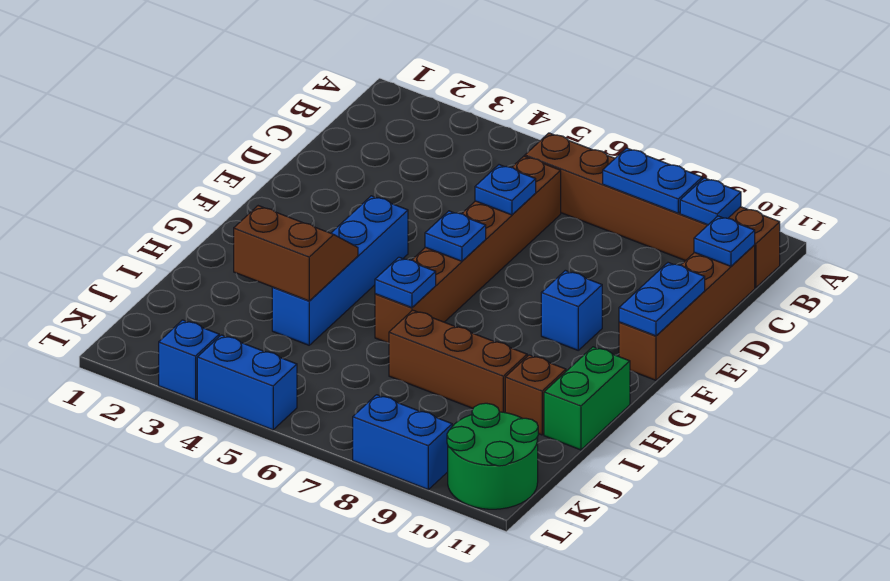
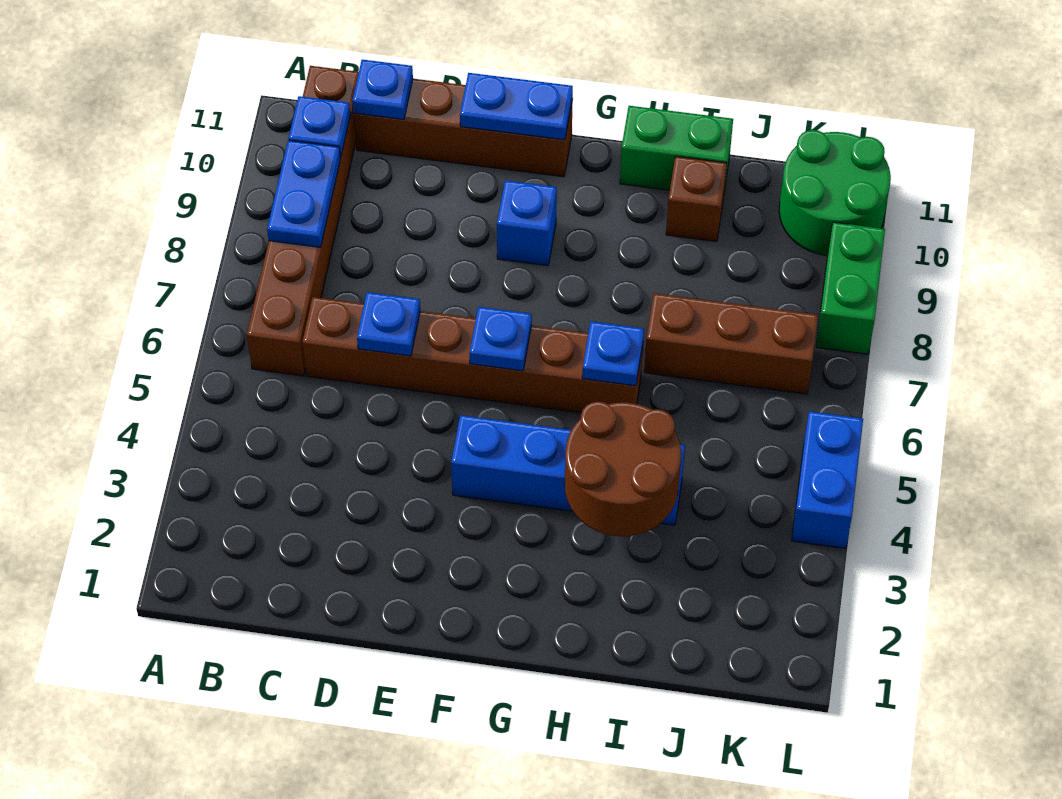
brown slope H3:I4 level 2 top I -> brown round brick H3:I4 level 2
brown brick I7:I9 level 1 -> brown brick I7:K7 level 1
blue brick L3 level 1 -> none
blue brick L8:L9 level 1 -> green brick L8:L9 level 1

